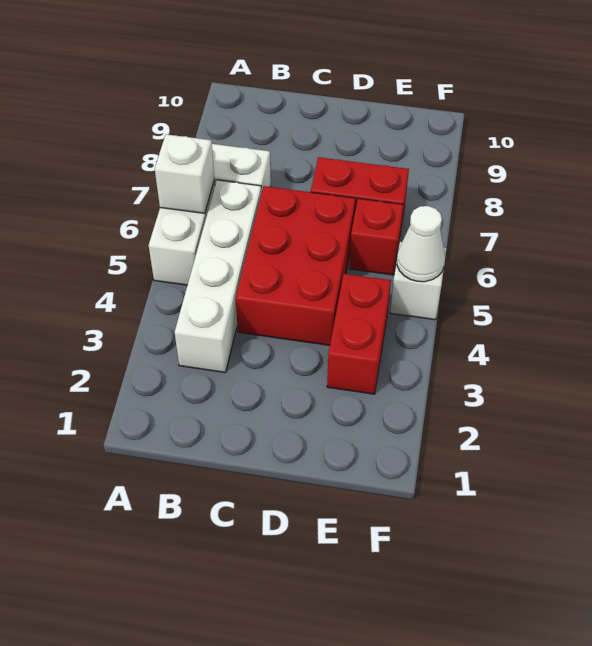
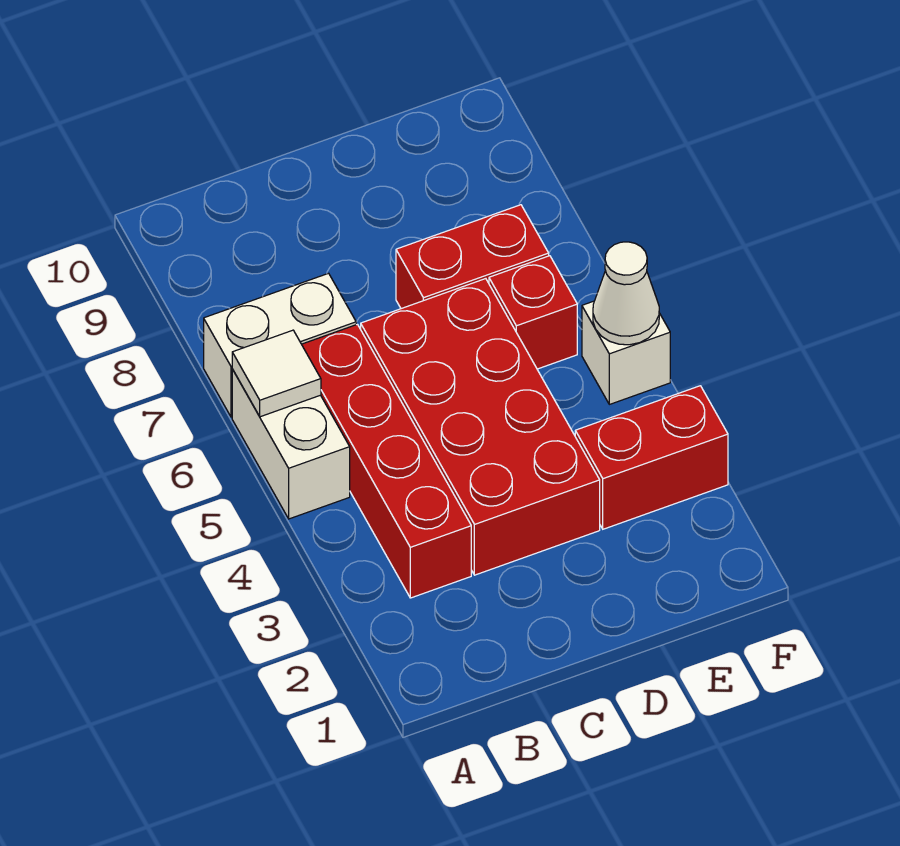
white brick A6 level 2 -> white tile A6 level 2
white brick B3:B6 level 1 -> red brick B3:B6 level 1
red brick C4:D6 level 1 -> red brick C3:D6 level 1
red brick E3:E4 level 1 -> red brick E3:F3 level 1

